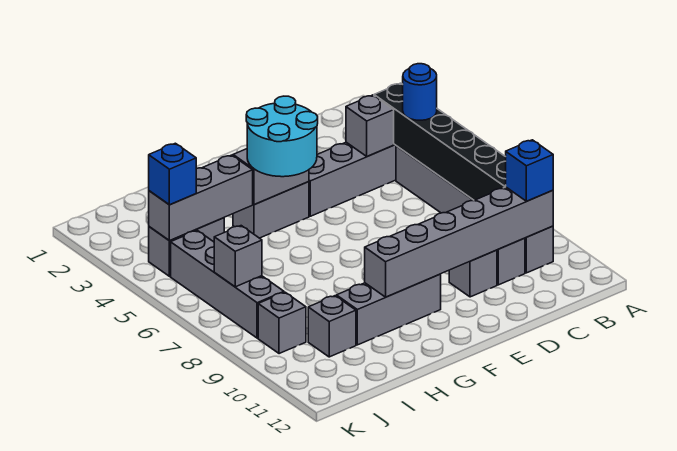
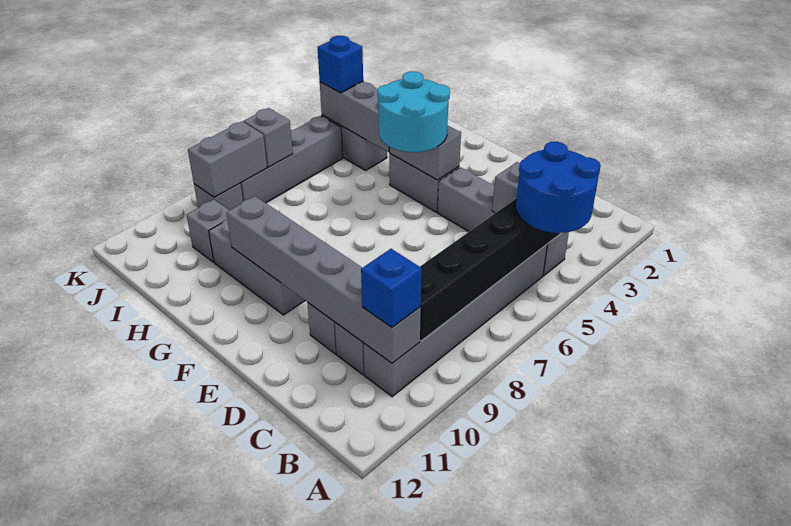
blue round brick B5 level 3 -> blue round brick A4:B5 level 3
none -> grey brick J8:J9 level 2

